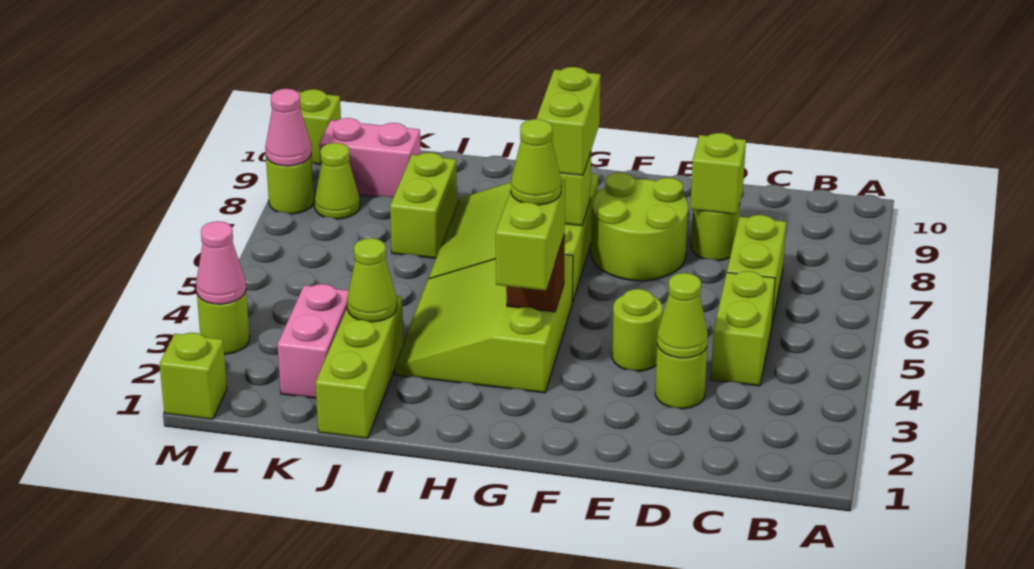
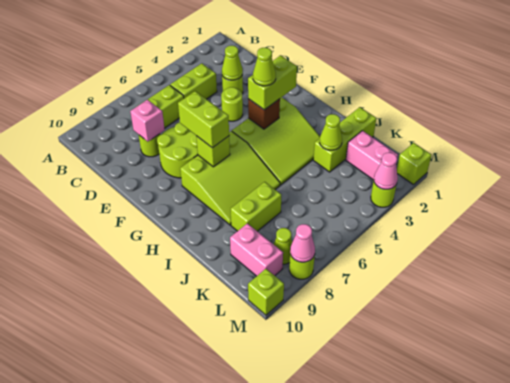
lime brick D8 level 2 -> pink brick D8 level 2
lime brick G7:G8 level 3 -> lime brick F7:G7 level 3
pink brick K2:K3 level 1 -> pink brick K2:L2 level 1

